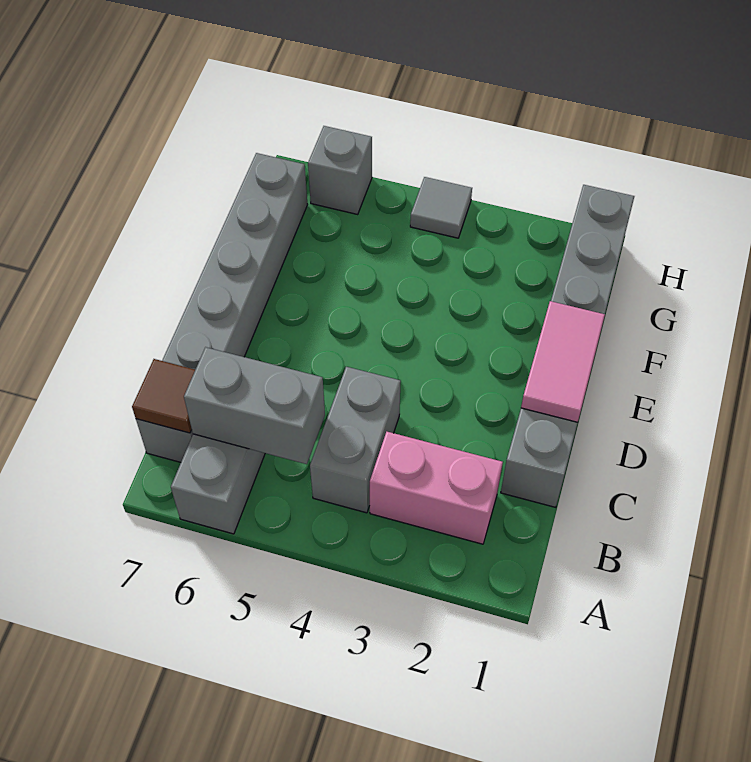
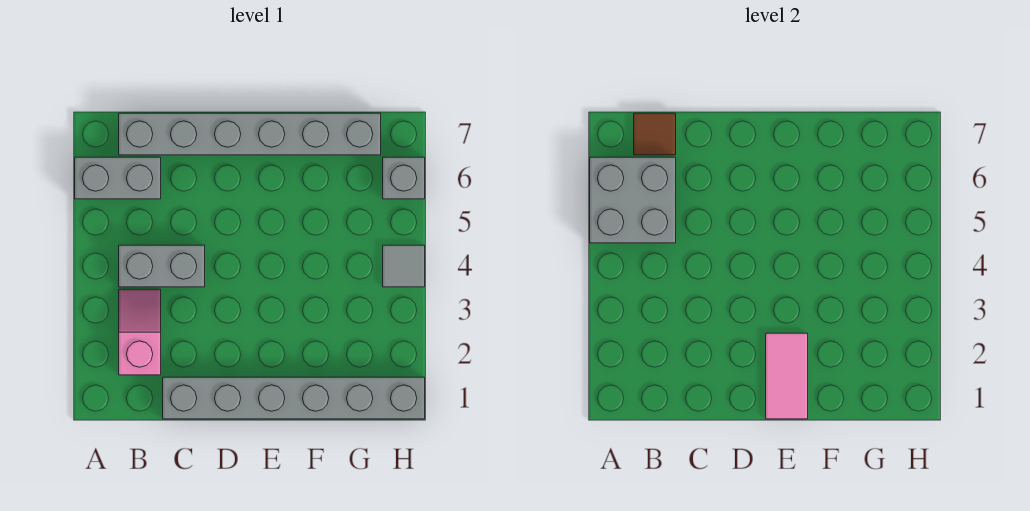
pink brick B2:B3 level 1 -> pink slope B2:B3 level 1 top 2
grey brick B5:B6 level 2 -> grey brick A5:B6 level 2
pink tile D1:E1 level 2 -> pink tile E1:E2 level 2

